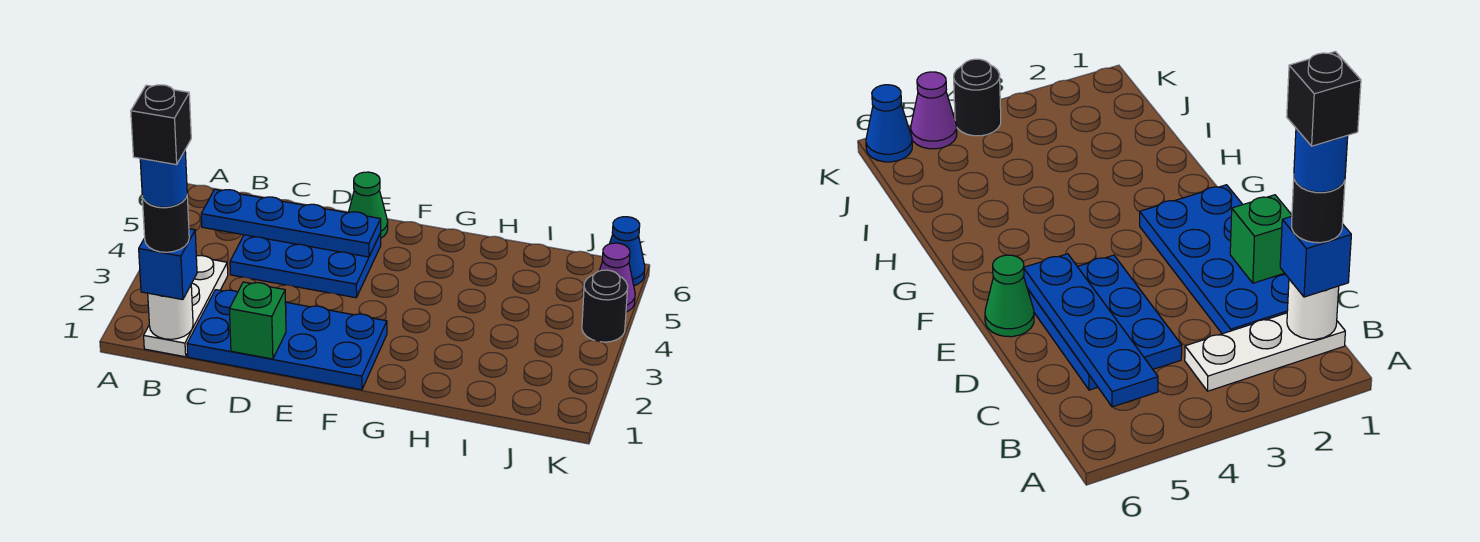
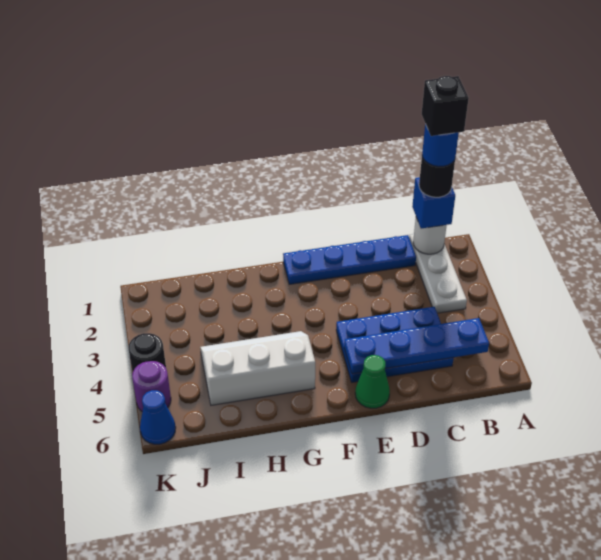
blue plate C1:F2 level 1 -> blue plate C1:F1 level 1
green brick D1 level 2 -> none
none -> white slope G4:I5 level 1 top 5
purple cone K5 level 1 -> purple round brick K5 level 1

